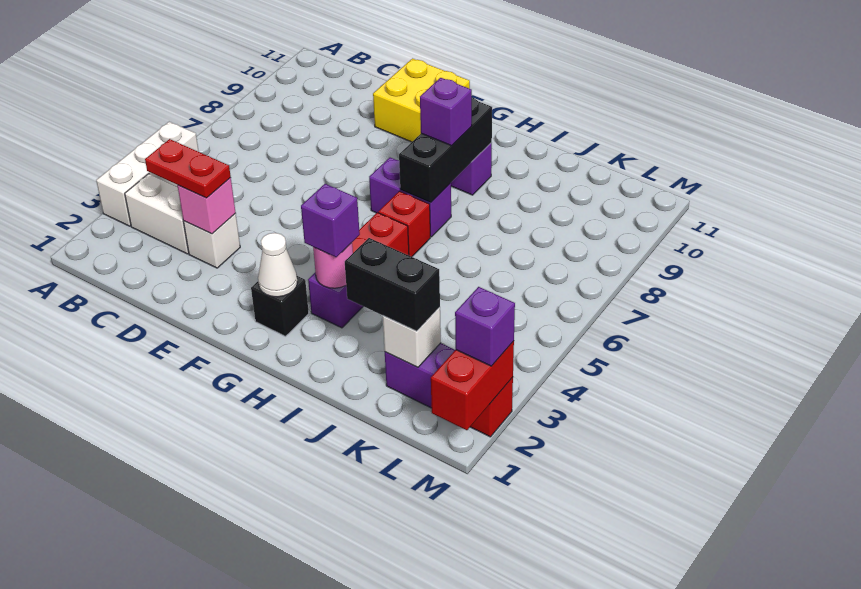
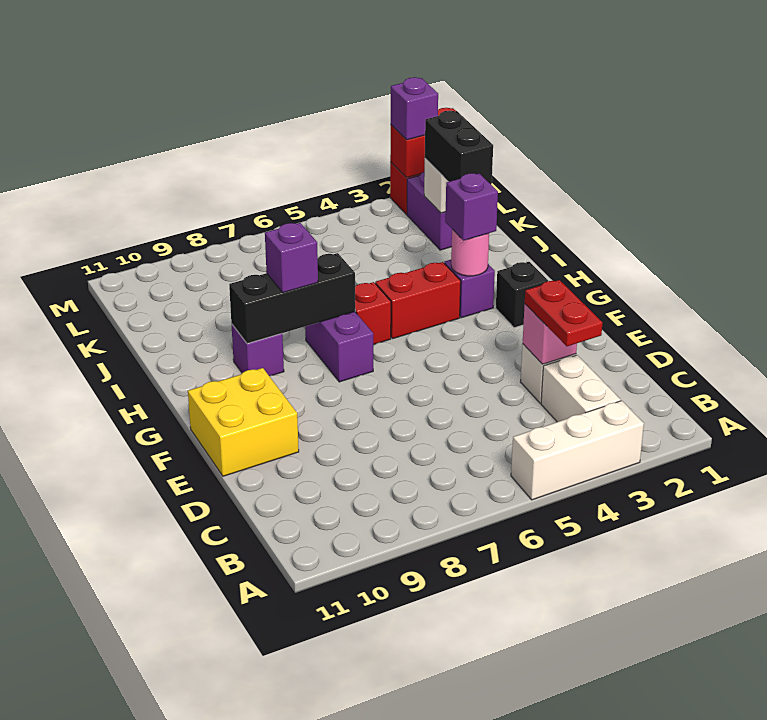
white cone G2 level 2 -> none

